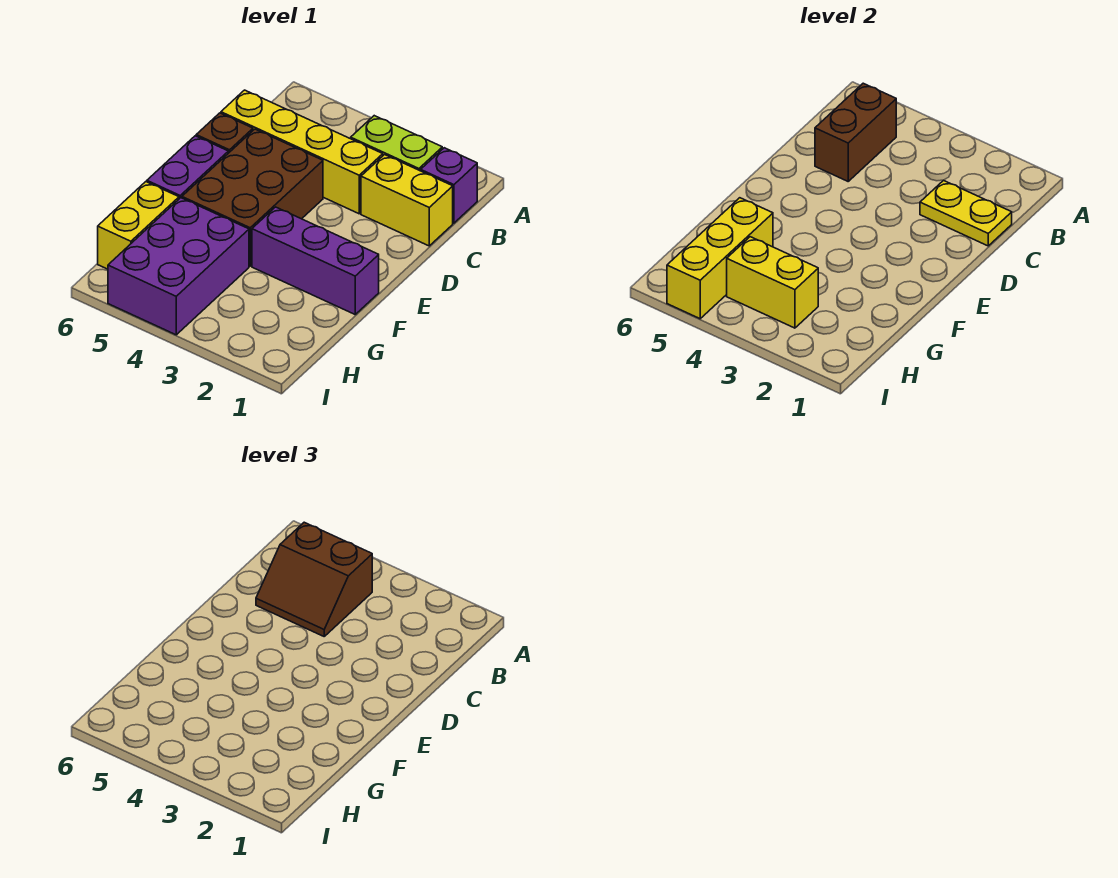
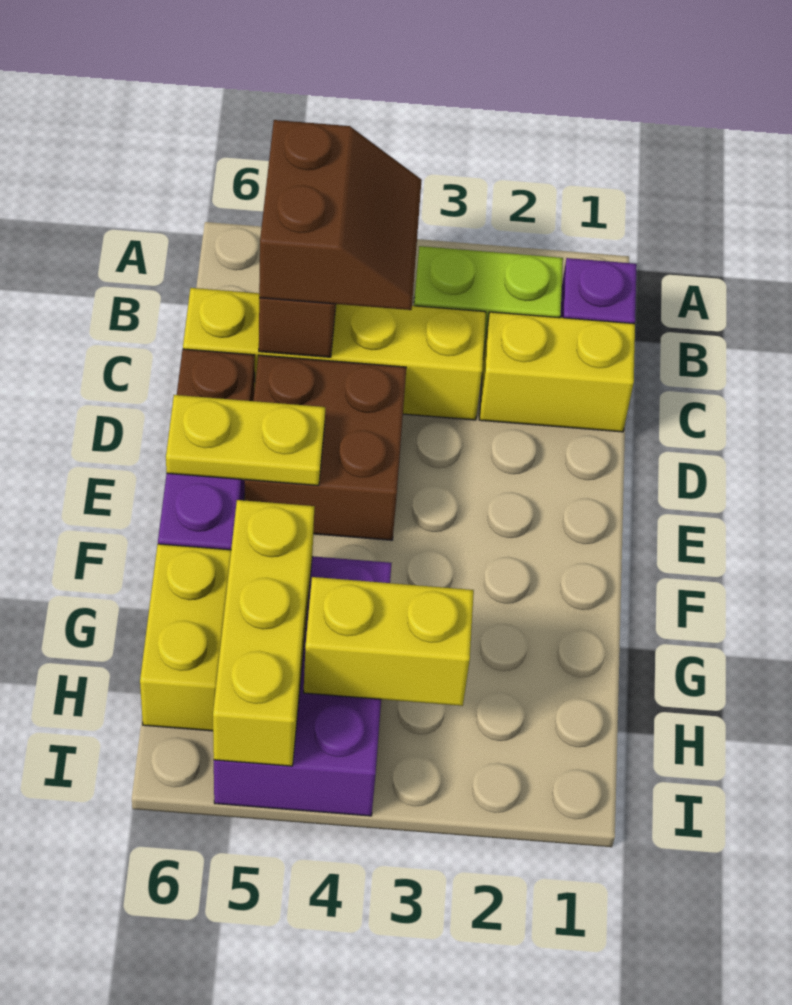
brown slope B4:C5 level 3 top B -> brown slope B4:C5 level 3 top 5
yellow plate C1:C2 level 2 -> yellow plate E5:E6 level 2
brown brick D4:F5 level 1 -> brown brick D4:E5 level 1
purple brick F1:F3 level 1 -> none

